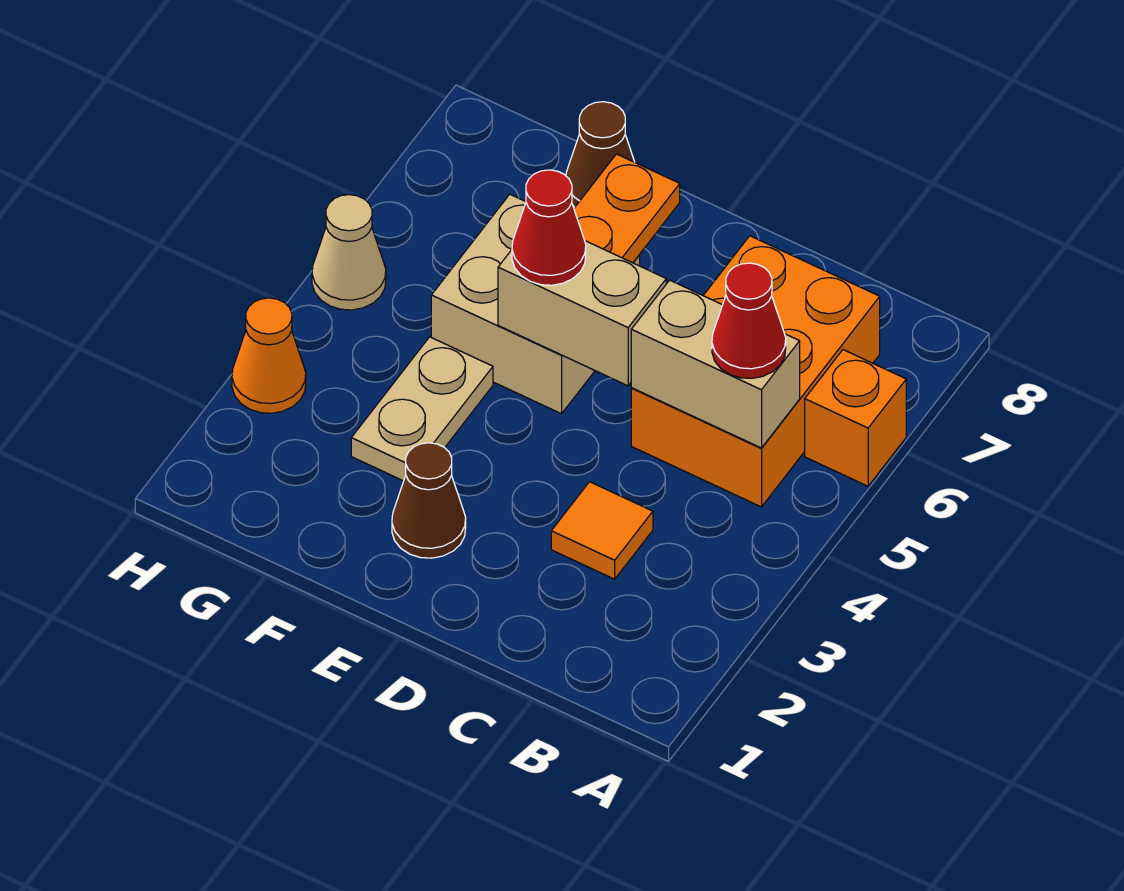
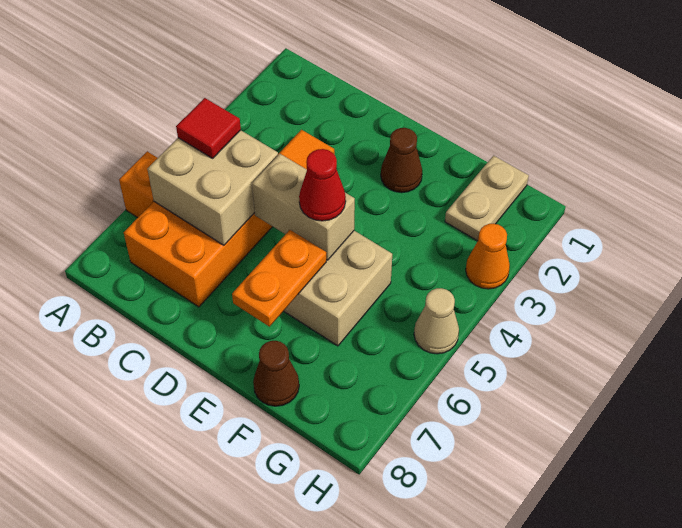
tan brick B5:C5 level 2 -> tan brick B5:C6 level 2
red cone B5 level 3 -> red tile B5 level 3
tan plate F3:F4 level 1 -> tan plate G1:G2 level 1

